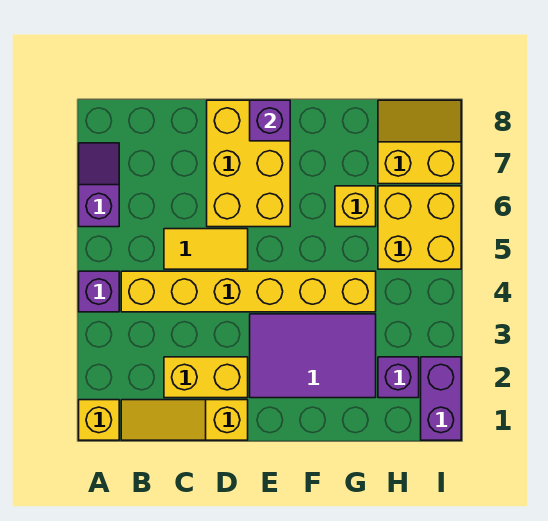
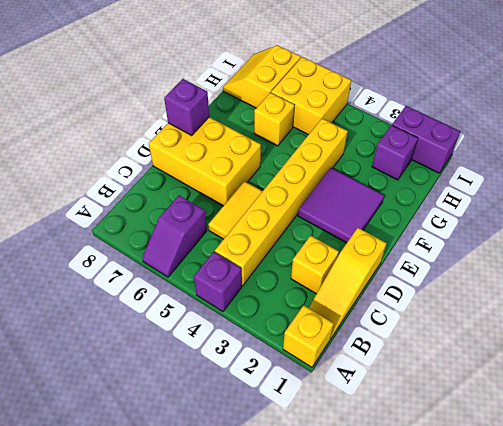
purple slope A6:A7 level 1 top 6 -> purple slope A6:B6 level 1 top B
yellow brick C2:D2 level 1 -> yellow brick C2 level 1
purple tile E2:G3 level 1 -> purple tile E2:F3 level 1

